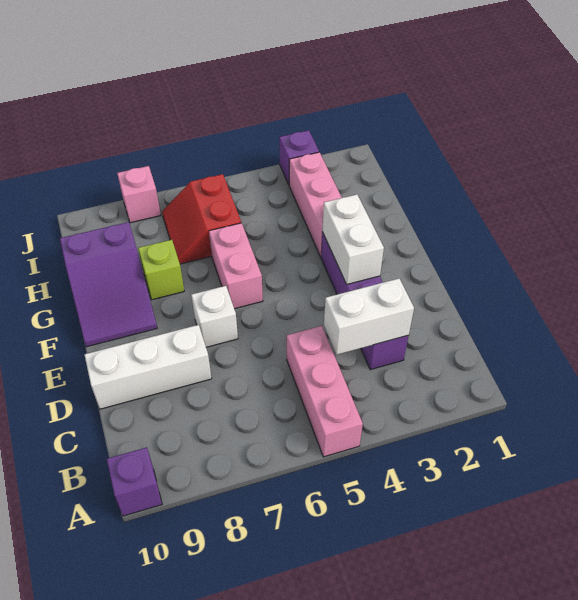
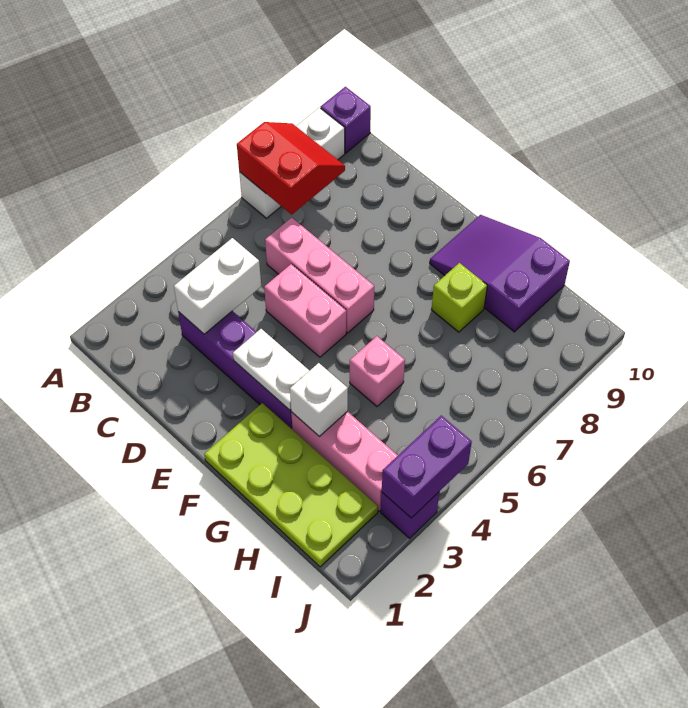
pink brick A5:C5 level 1 -> pink brick C6:E6 level 1
white brick D8:D10 level 1 -> white brick A7:A9 level 1
white brick E3:F3 level 2 -> white plate E3:F3 level 2
white brick E7 level 1 -> white brick G3 level 2
none -> lime plate F1:I2 level 1
pink brick F6:G6 level 1 -> pink brick D5:E5 level 1
red slope H6:I7 level 1 top 6 -> red slope A7:B8 level 2 top 7
none -> purple brick J3:J4 level 2
pink brick J8 level 1 -> pink brick G5 level 1

